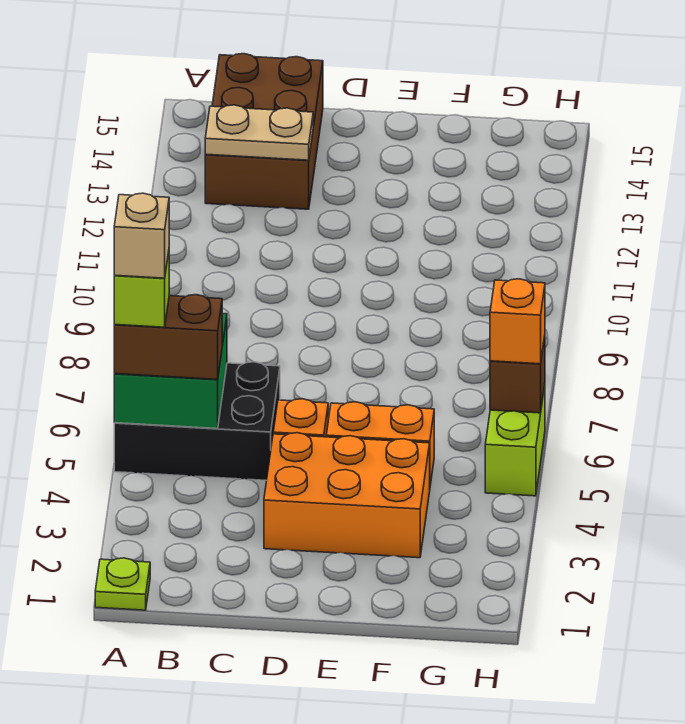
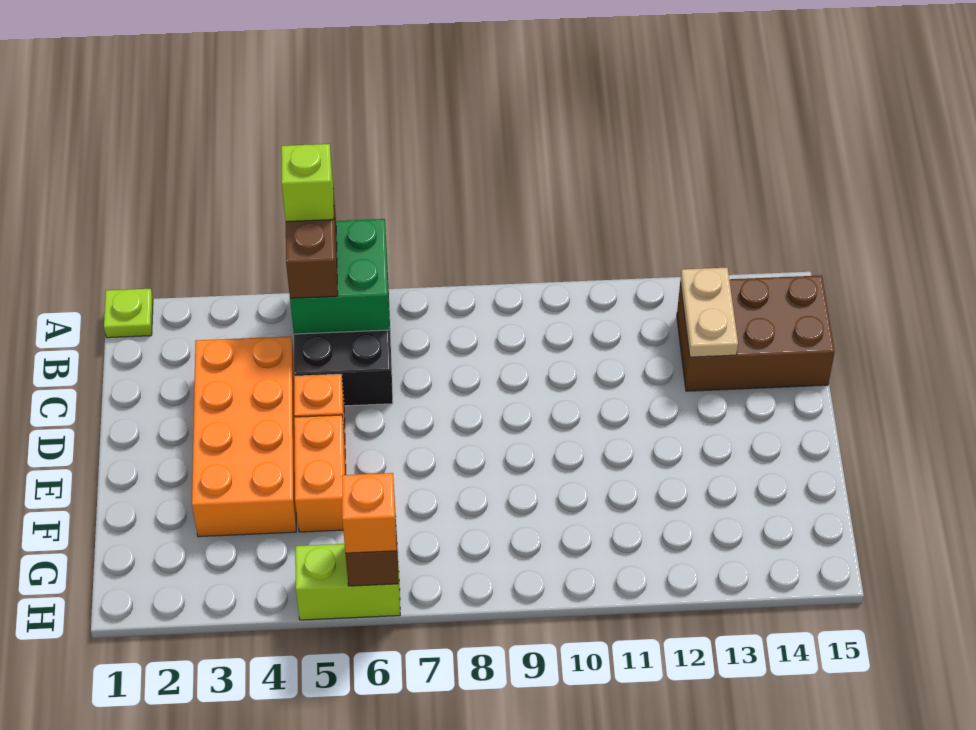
tan brick A5 level 5 -> none
orange brick D3:F4 level 1 -> orange brick C3:F4 level 1

